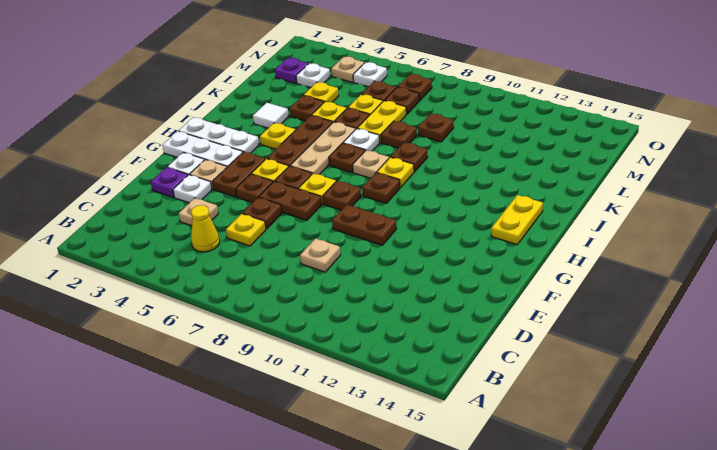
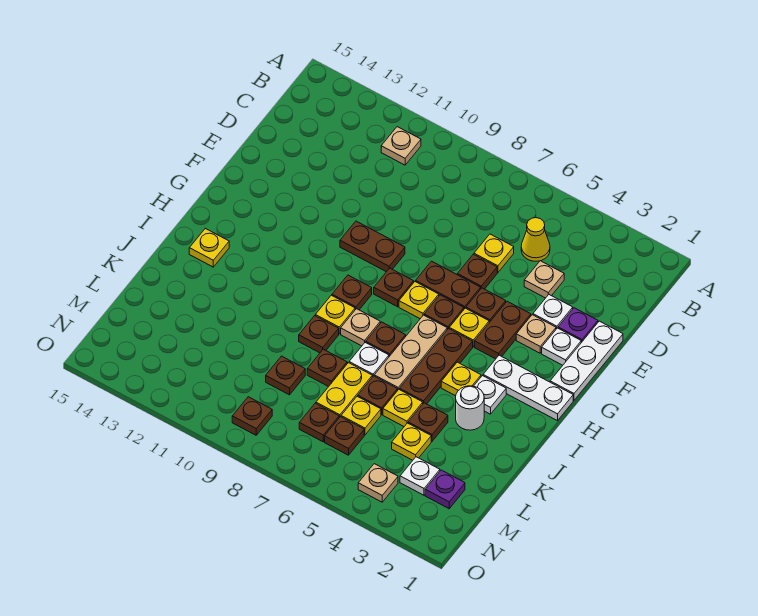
tan plate D9 level 1 -> tan plate B11 level 1
white plate G1:G3 level 1 -> white plate E1:G1 level 1
yellow plate H14:I14 level 1 -> yellow plate I14 level 1
white tile J3 level 1 -> white round brick J3 level 1
white plate N5 level 1 -> white plate I3 level 1
brown plate N7 level 1 -> brown plate N9 level 1

